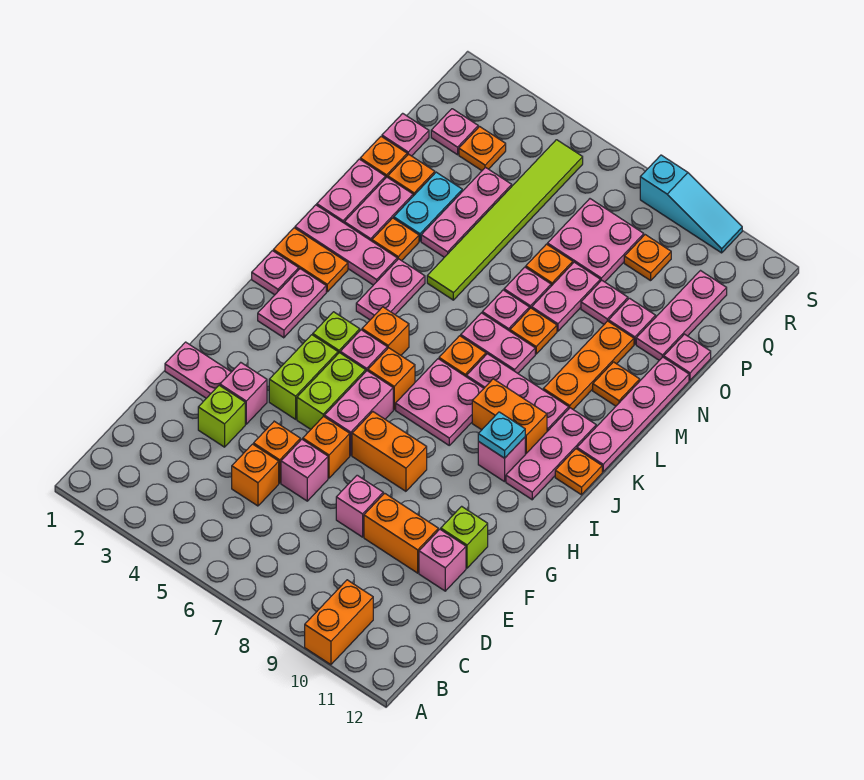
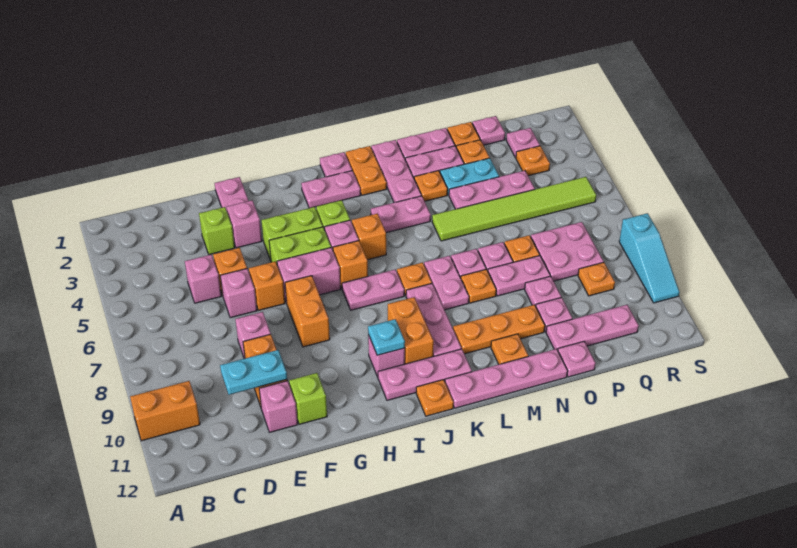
orange brick D5 level 1 -> pink brick D5 level 1
none -> cyan plate D10:E10 level 2
pink plate I7:J8 level 1 -> pink plate I7:J7 level 1

